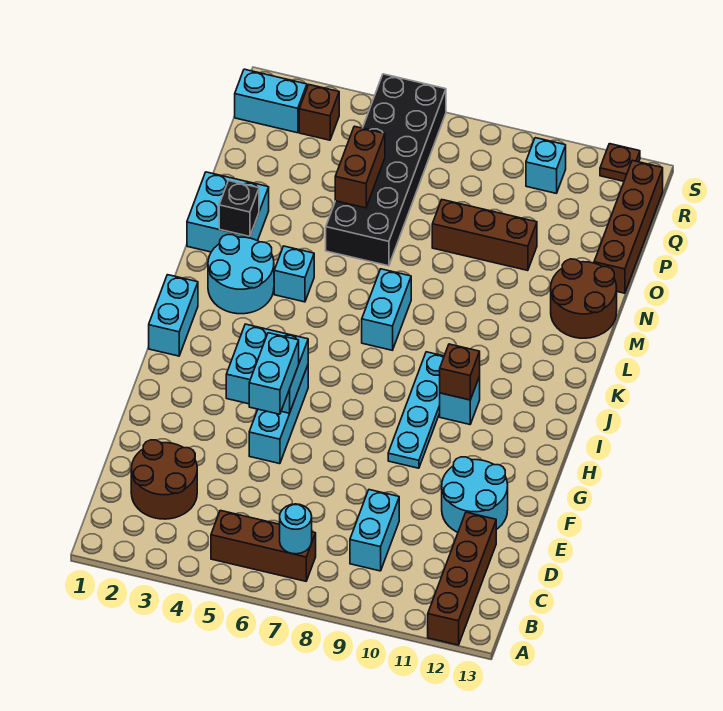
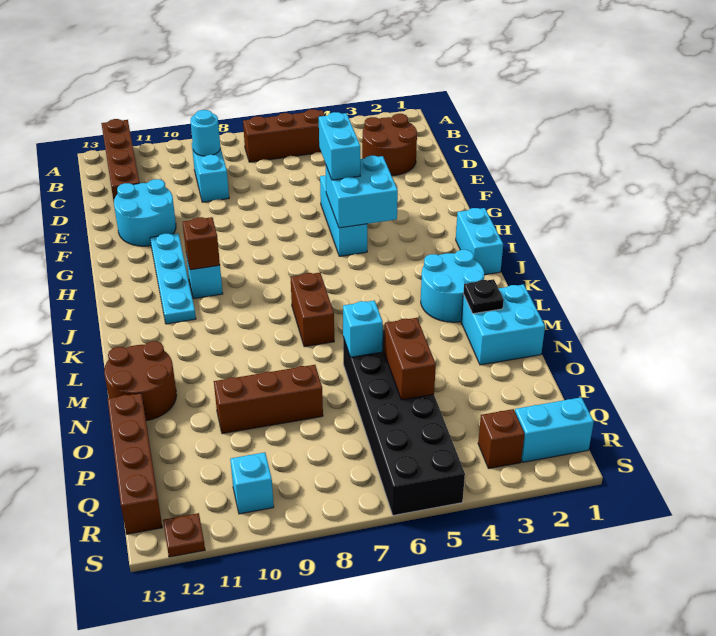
cyan round brick B7 level 2 -> cyan round brick C9 level 2
cyan plate G9:J9 level 1 -> cyan plate G11:J11 level 1
cyan brick K7:L7 level 1 -> brown brick K7:L7 level 1
cyan brick L4 level 1 -> cyan brick N6 level 2
black brick M2 level 2 -> black plate M2 level 2

